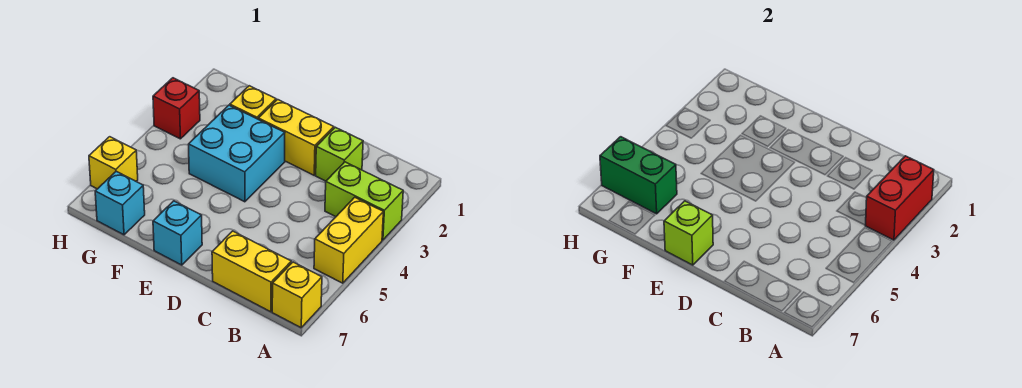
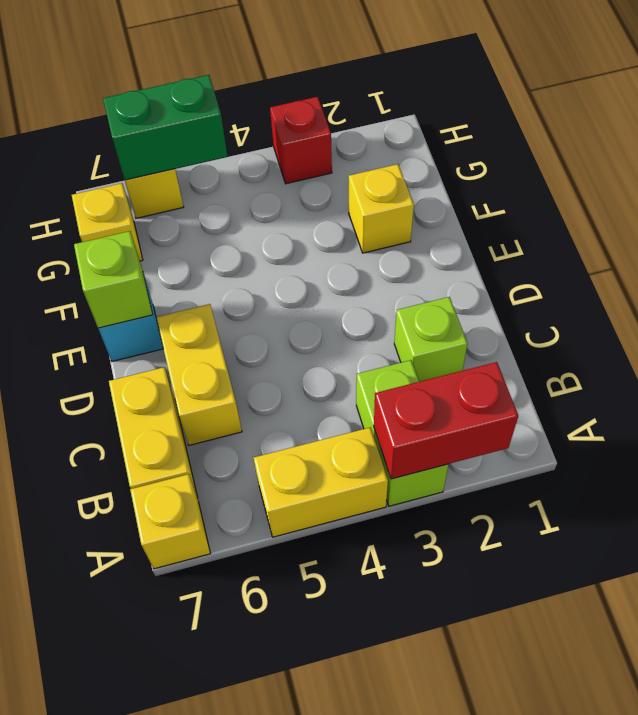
yellow brick D2:E2 level 1 -> yellow brick C6:D6 level 1
cyan brick E3:F4 level 1 -> none
green brick G6:H6 level 2 -> green brick H5:H6 level 2
cyan brick G7 level 1 -> yellow brick G7 level 1

